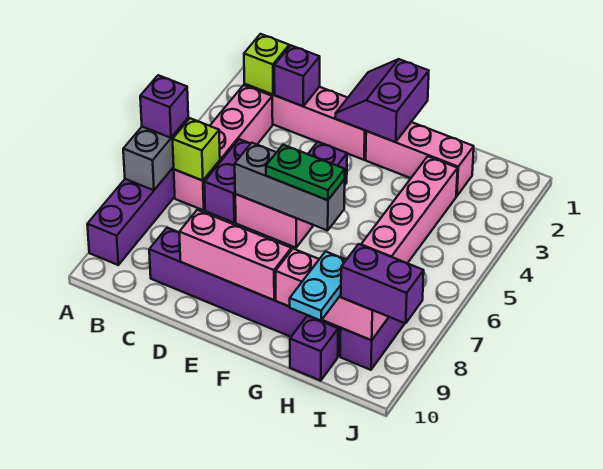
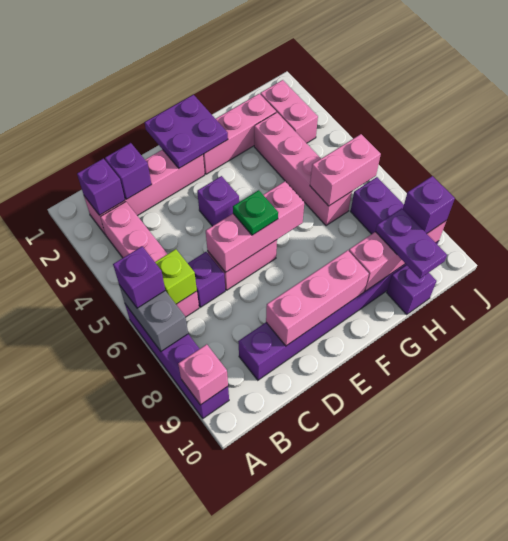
none -> pink brick A9 level 2
lime brick B2 level 2 -> purple brick B2 level 2
purple brick C5:C6 level 1 -> purple brick C6 level 1
grey brick D6:F6 level 2 -> pink brick D6:F6 level 2
purple slope E1:F2 level 2 top F -> purple plate E1:F2 level 2
green plate E6:F6 level 3 -> green plate E6 level 3
none -> pink brick H6:I6 level 2
cyan plate H9:H10 level 3 -> purple plate H9:H10 level 3
none -> pink brick I2:I3 level 1
purple brick I9:J9 level 3 -> purple brick I9 level 3

